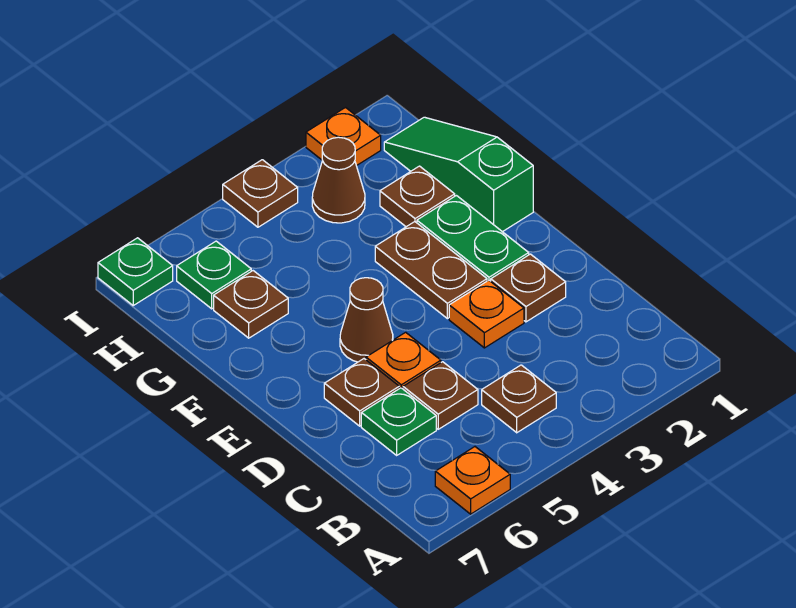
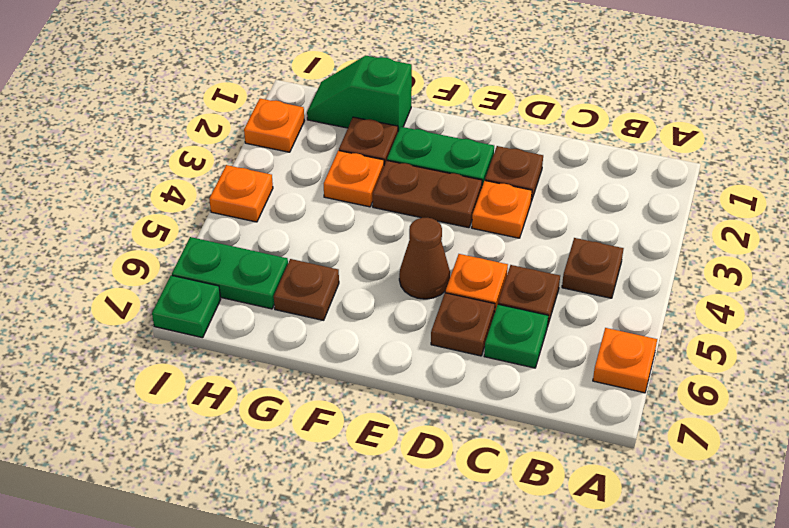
green slope F1:H1 level 1 top F -> green slope G1:H1 level 1 top G
none -> orange plate G3 level 1
brown cone H3 level 1 -> none
green plate H6 level 1 -> green plate H6:I6 level 1
brown plate I4 level 1 -> orange plate I4 level 1

